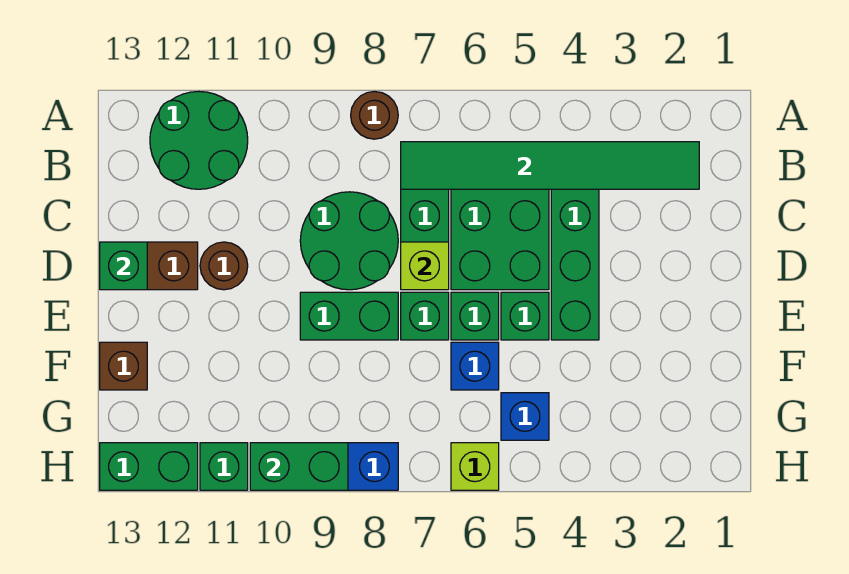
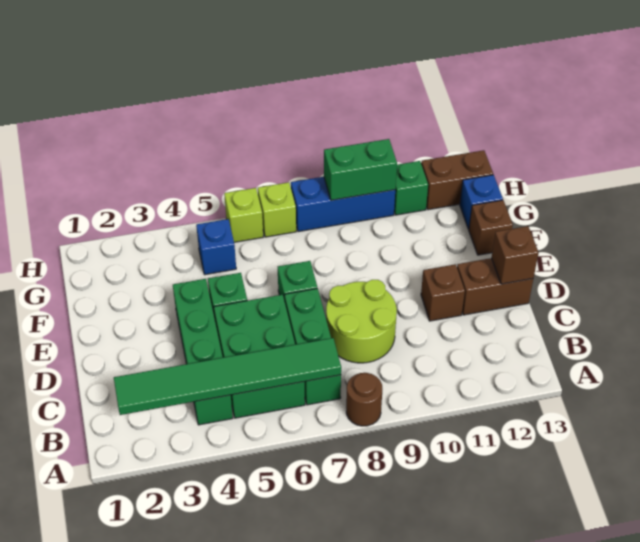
green round brick A11:B12 level 1 -> none
green round brick C8:D9 level 1 -> lime round brick C8:D9 level 1
lime brick D7 level 2 -> lime brick H7 level 1
brown round brick D11 level 1 -> brown brick D11 level 1
green brick D13 level 2 -> brown brick D13 level 2
green brick E6 level 1 -> none
green brick E8:E9 level 1 -> none
blue brick F6 level 1 -> blue brick G13 level 1
green brick H12:H13 level 1 -> brown brick H12:H13 level 1

